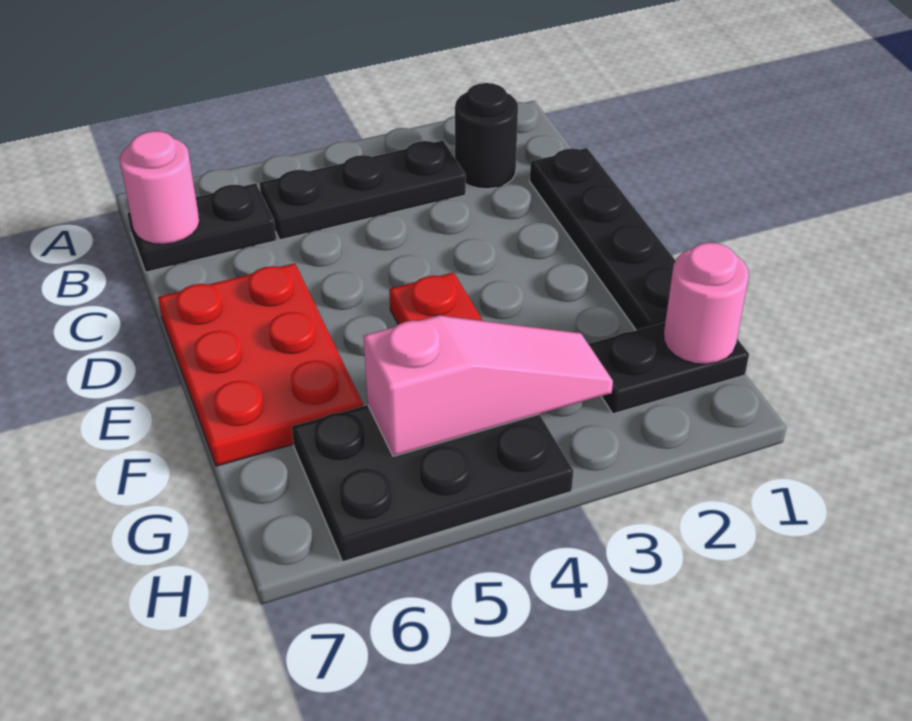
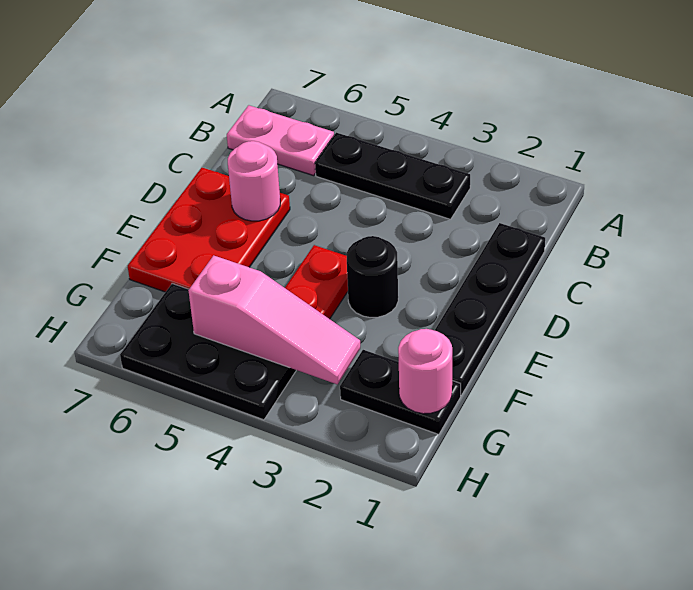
black round brick B2 level 1 -> black round brick E3 level 1
black plate B6:B7 level 1 -> pink plate B6:B7 level 1
pink round brick B7 level 2 -> pink round brick D6 level 2

